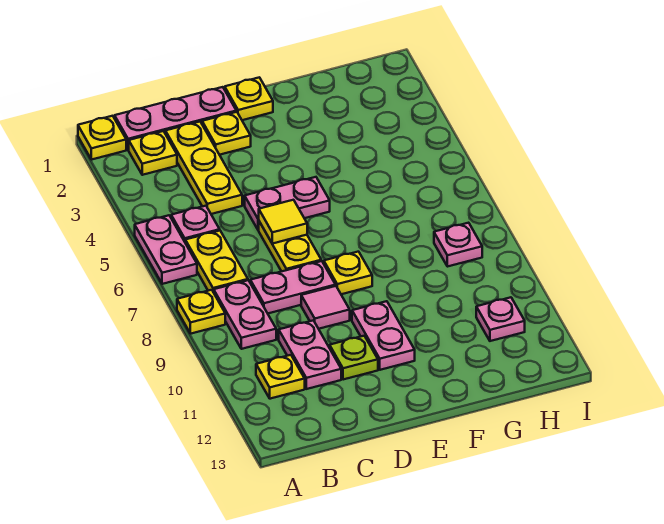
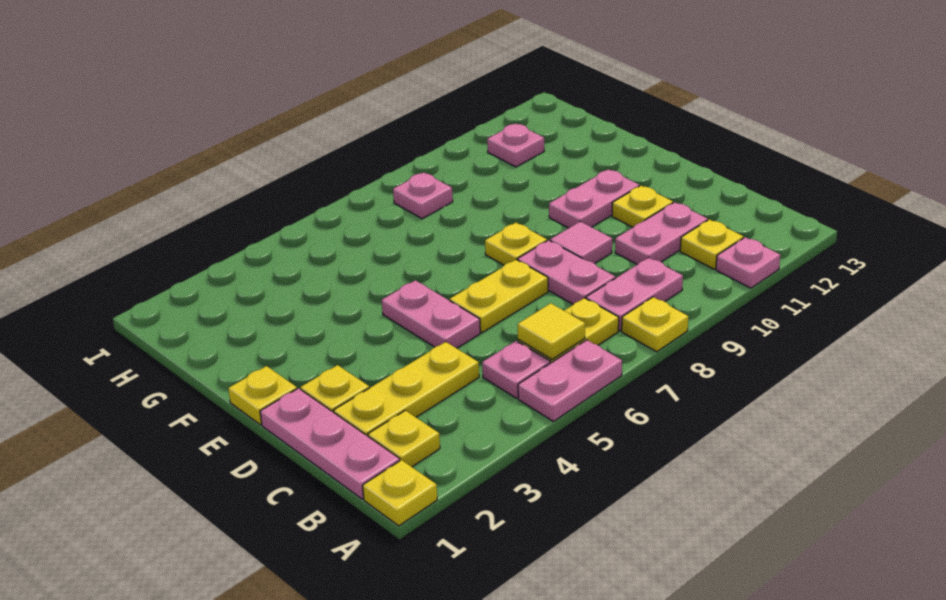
none -> pink plate A11 level 1
yellow tile D6 level 2 -> yellow tile B6 level 2
lime plate D11 level 1 -> yellow plate D11 level 1

